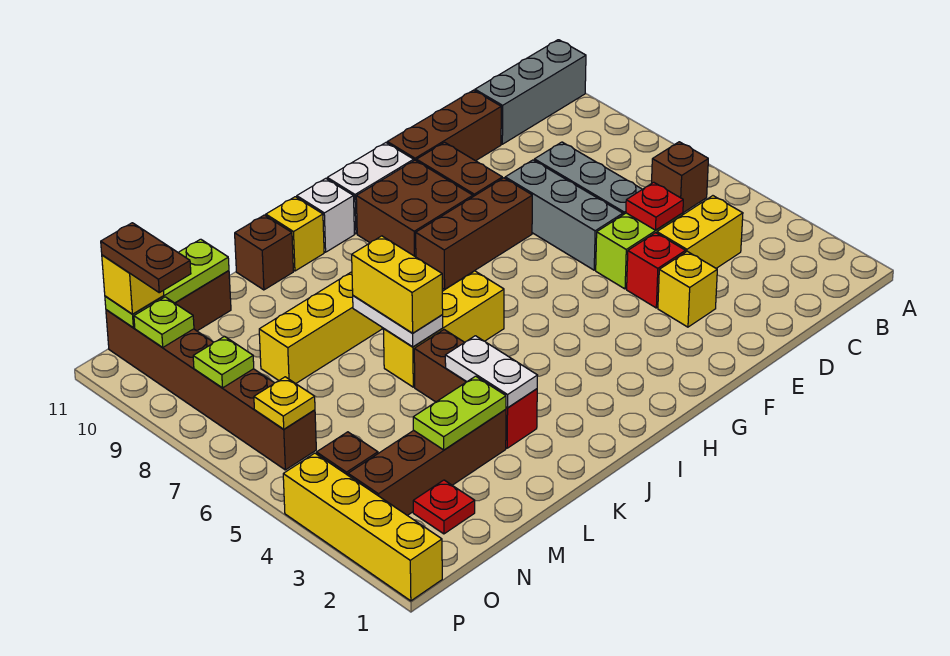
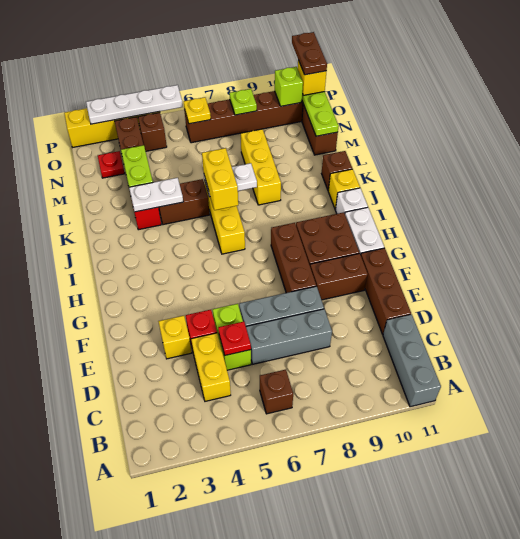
yellow brick K6:K7 level 3 -> yellow brick J6:K6 level 3
lime plate O10 level 2 -> lime brick O10 level 2
brown plate O10:O11 level 4 -> brown plate O11:P11 level 4
none -> white plate P2:P5 level 2

